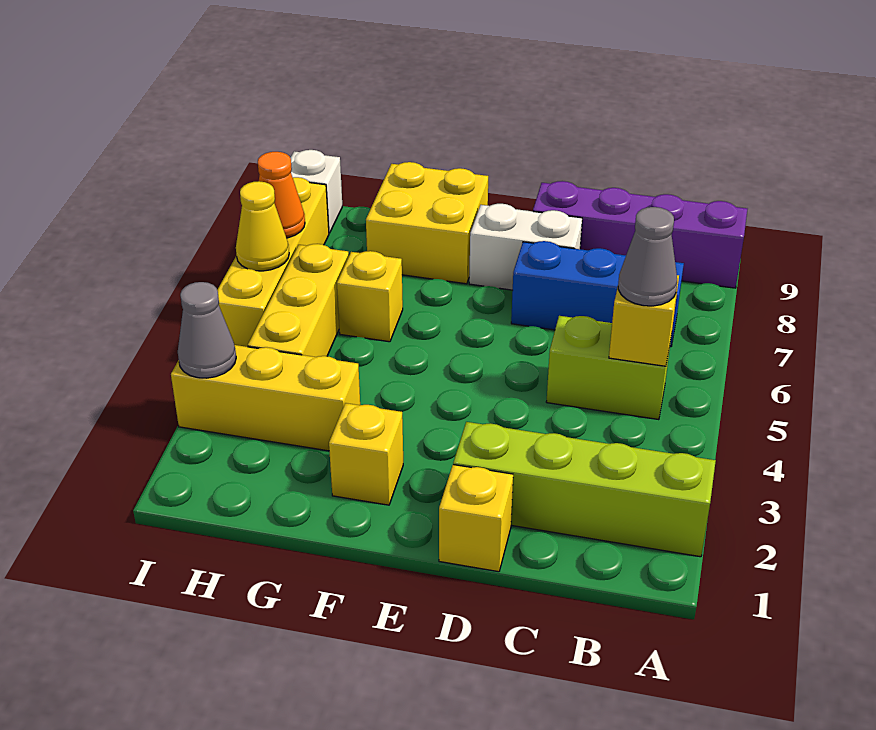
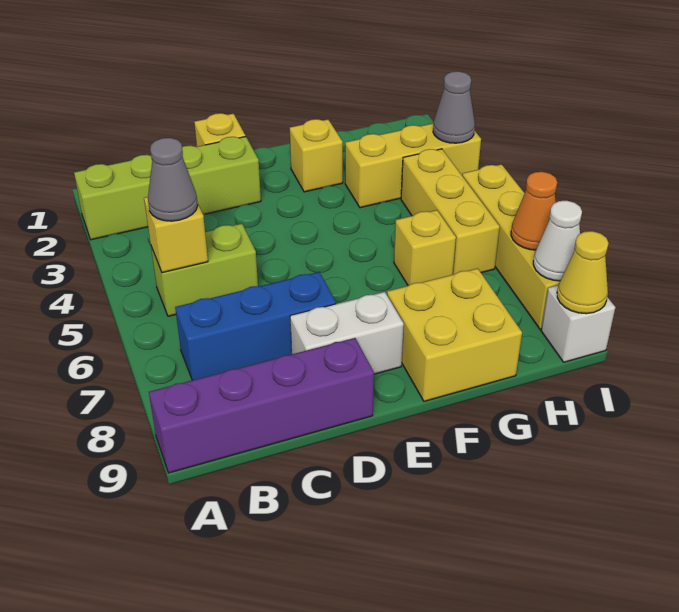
yellow cone I6 level 2 -> yellow cone I9 level 2
none -> white cone I8 level 2

